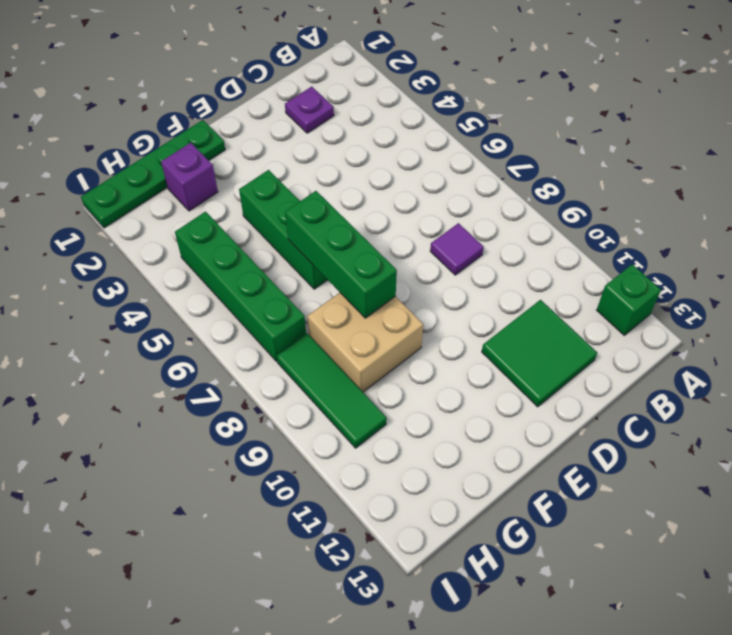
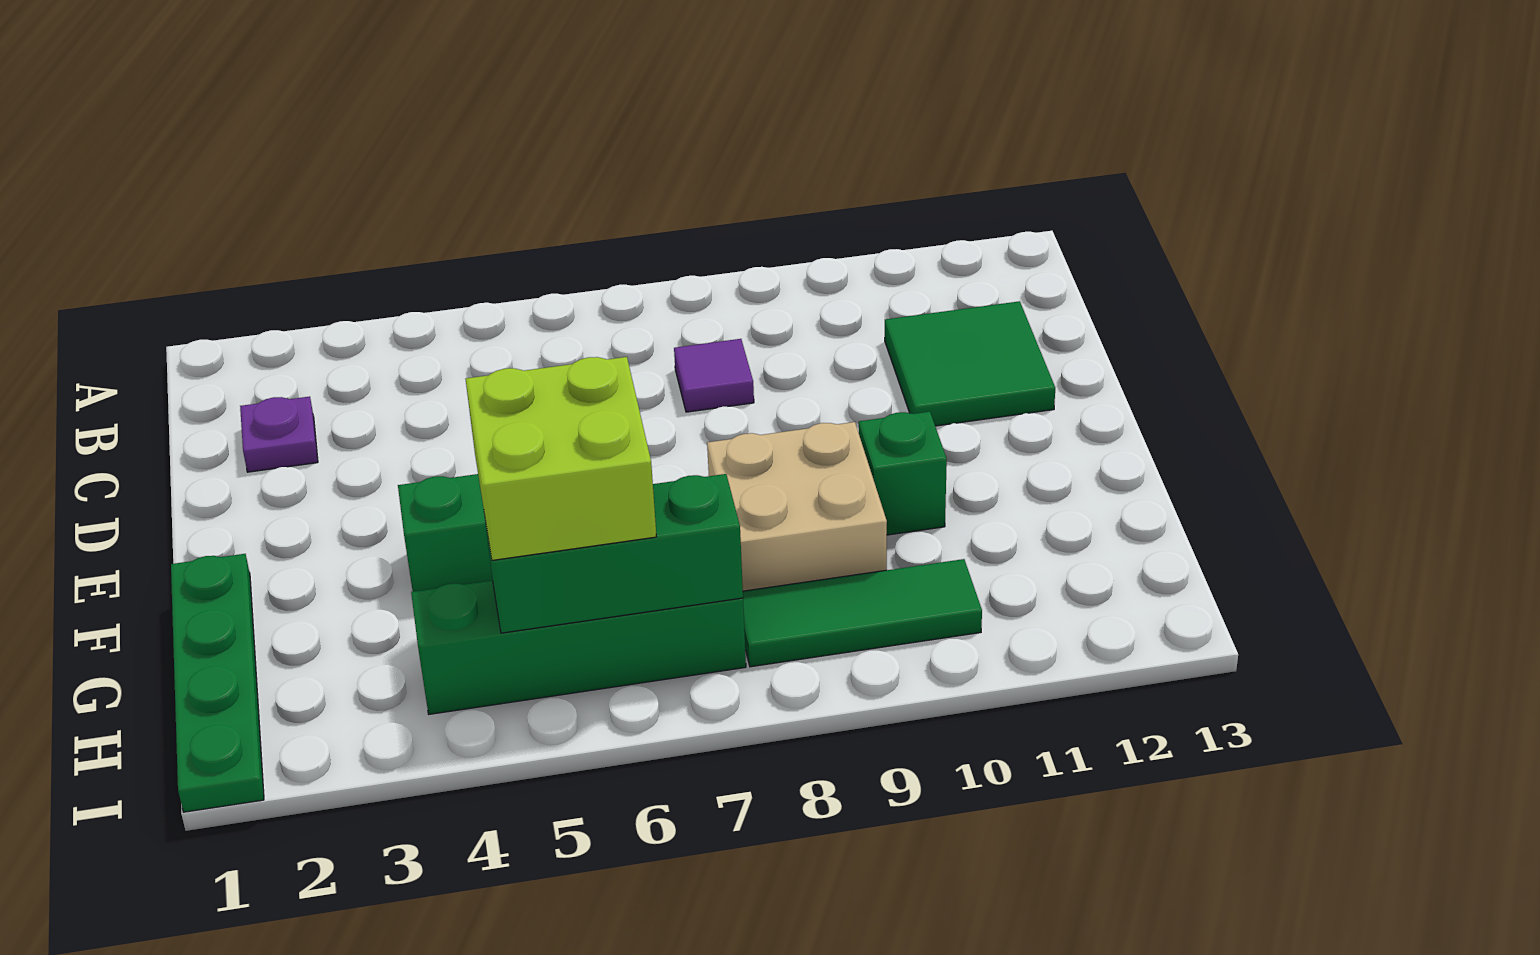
green brick A12 level 1 -> green brick F10 level 1
green brick F6:F8 level 2 -> green brick H5:H7 level 2
purple brick G2 level 1 -> none
none -> lime brick G5:H6 level 3

